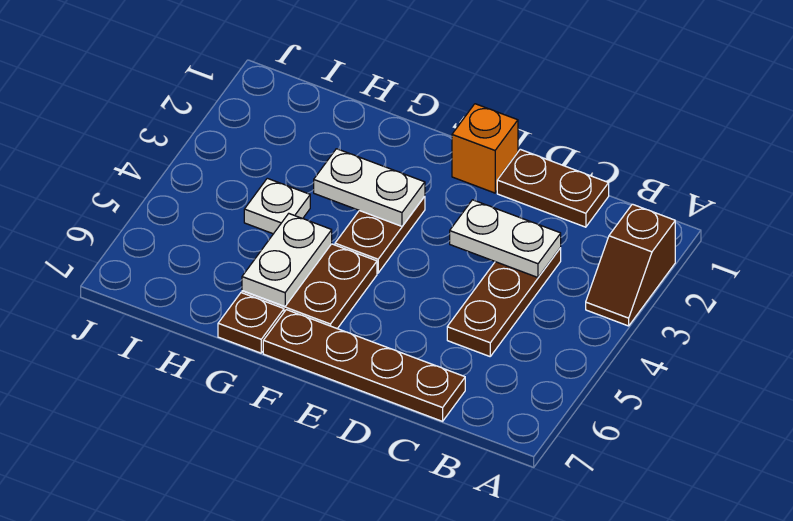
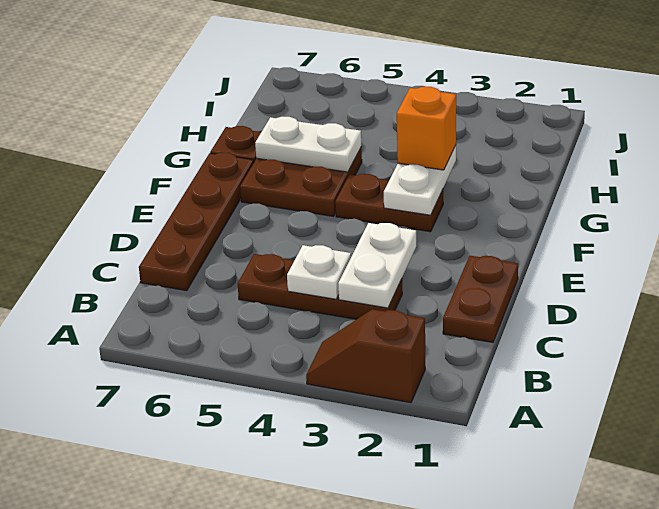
orange brick E1 level 1 -> orange brick G3 level 3
white plate H4 level 1 -> white plate C4 level 2

